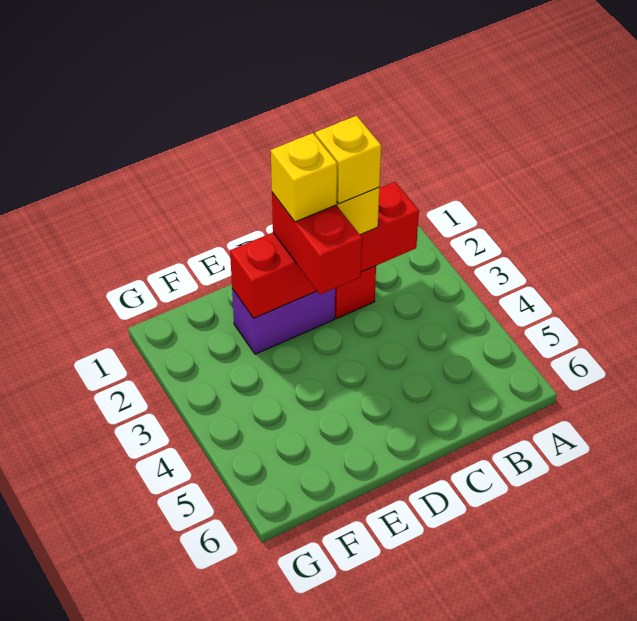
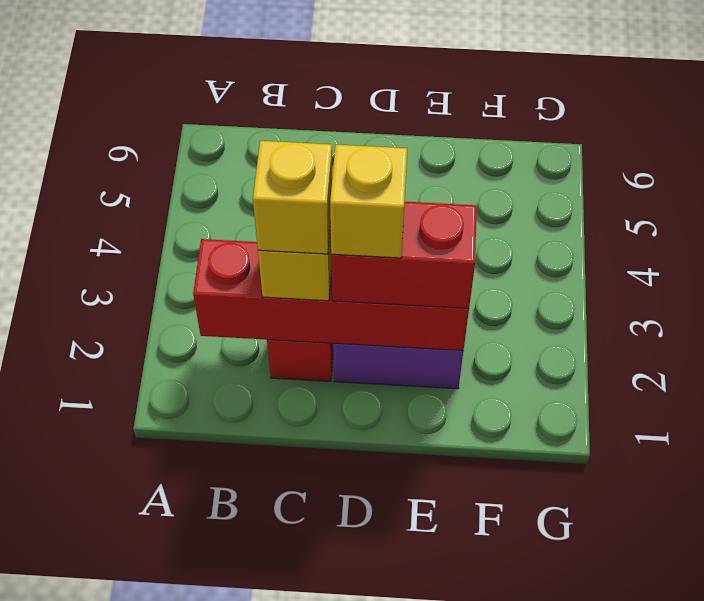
red brick D2:D3 level 3 -> red brick D2:E2 level 3

